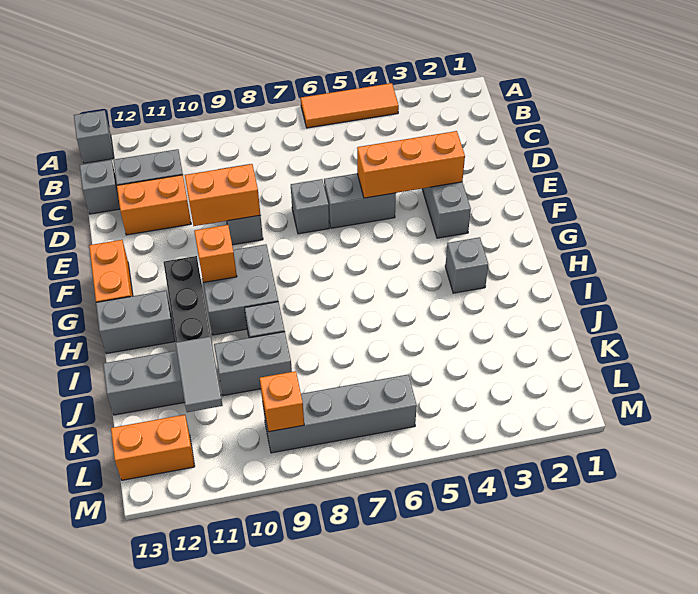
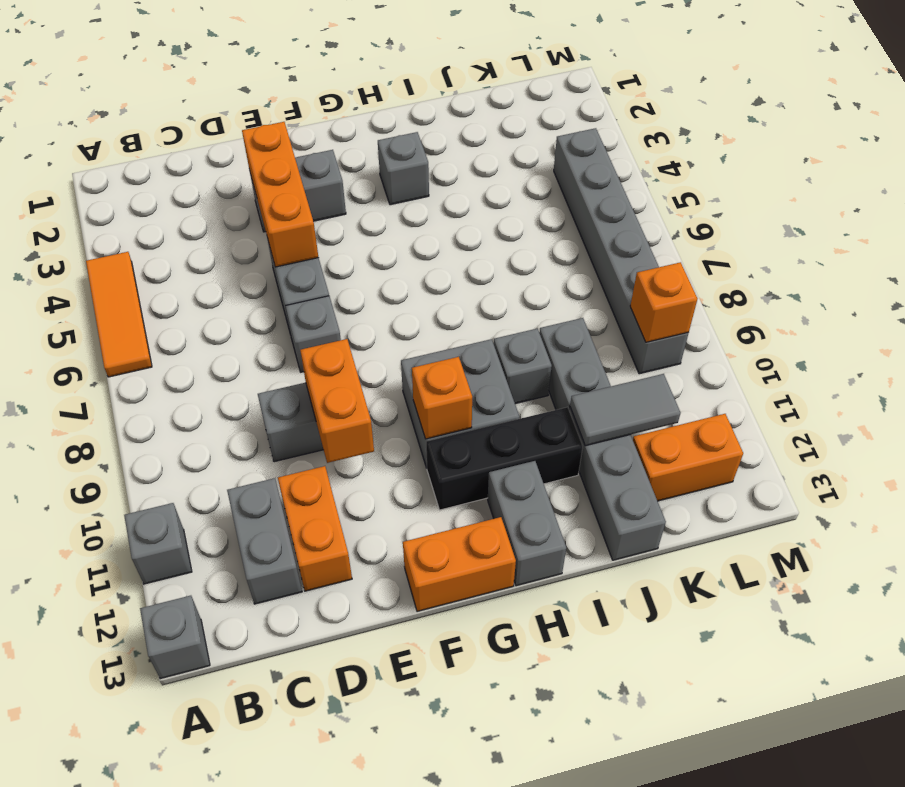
grey brick C13 level 1 -> grey brick A11 level 1
grey brick L6:L9 level 1 -> grey brick L4:L9 level 1
orange brick L12:L13 level 1 -> orange brick K12:L12 level 1

